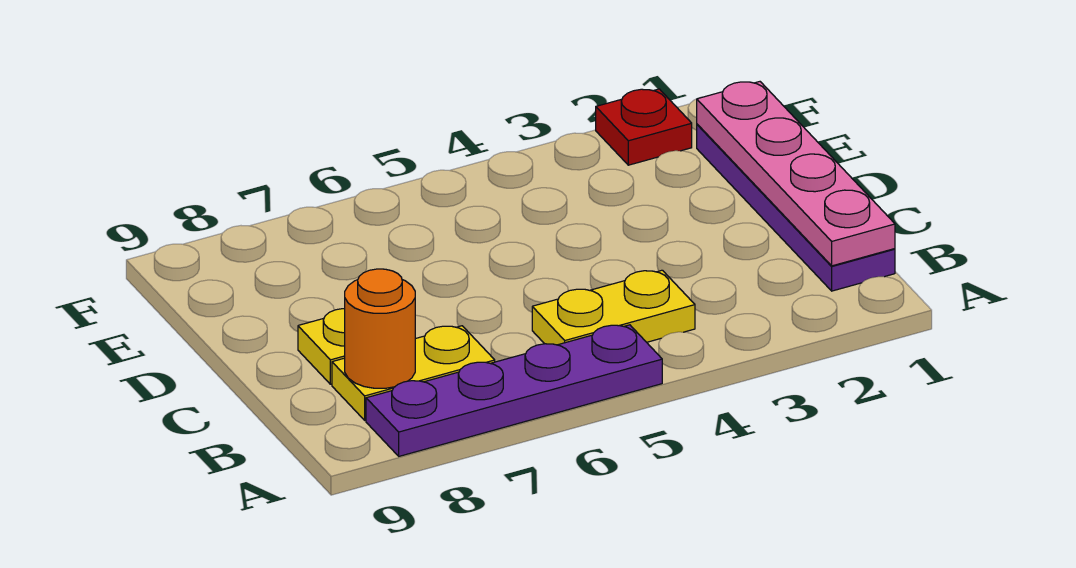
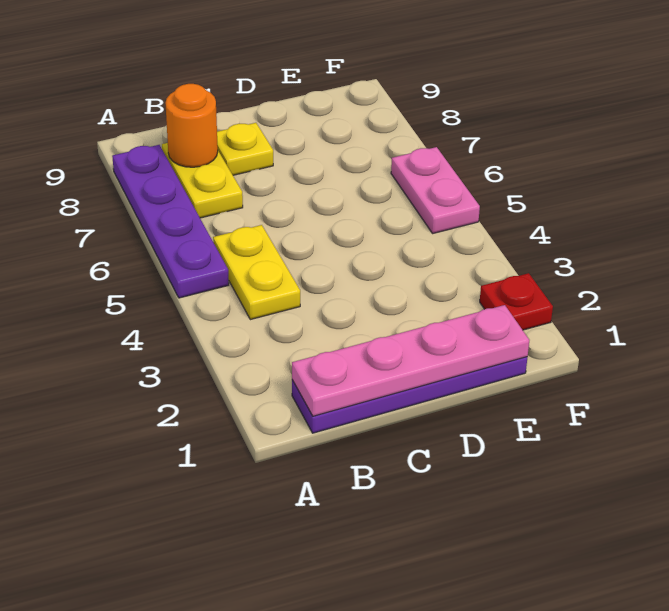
none -> pink plate F5:F6 level 1

